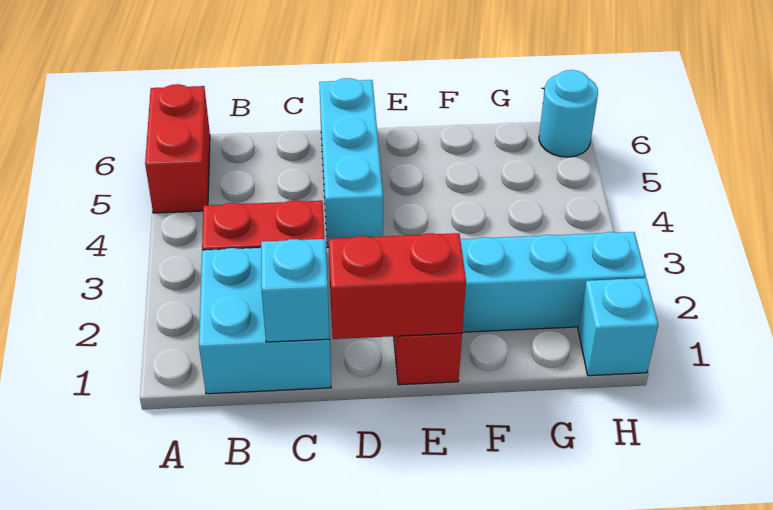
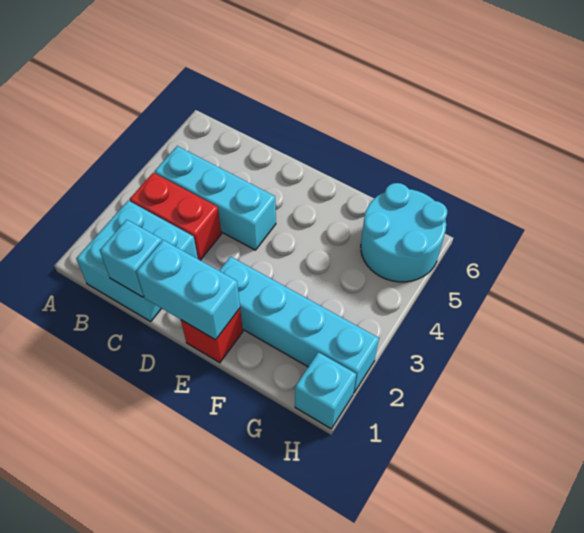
red brick A5:A6 level 1 -> none
red brick D1:E1 level 2 -> cyan brick D1:E1 level 2
cyan brick D4:D6 level 1 -> cyan brick B4:D4 level 1
cyan round brick H6 level 1 -> cyan round brick G5:H6 level 1

